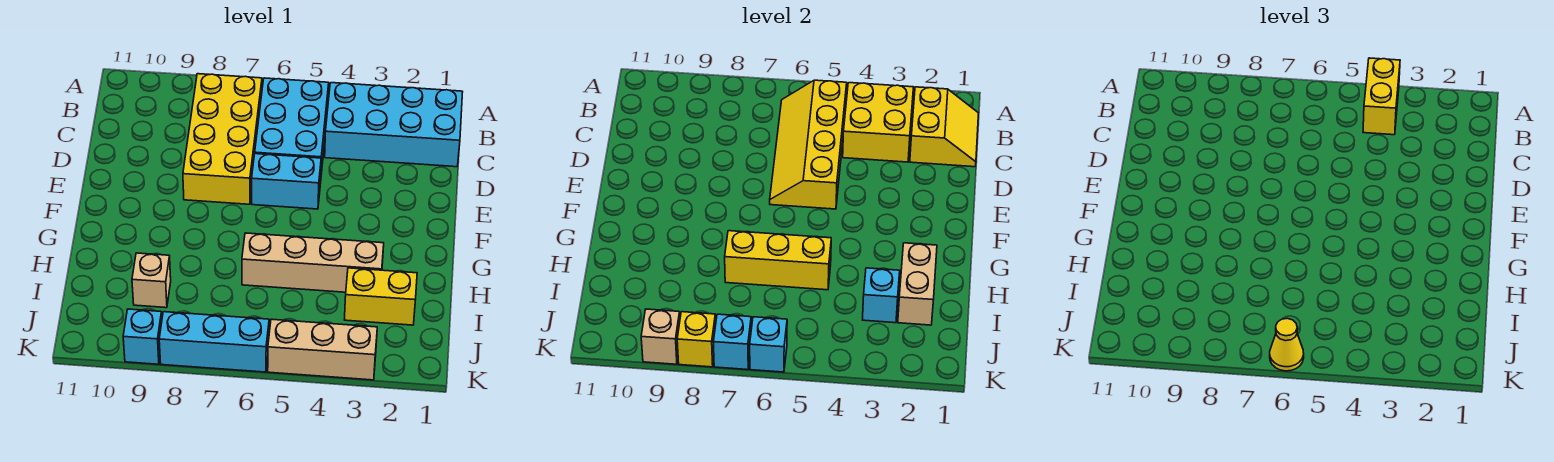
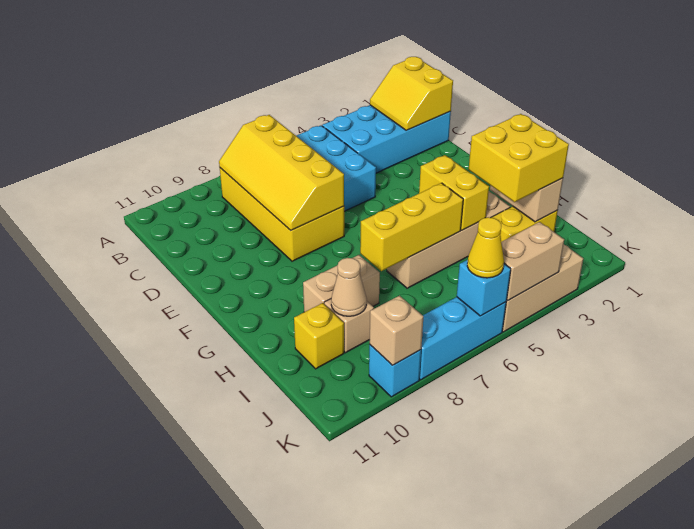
yellow brick A4:B4 level 3 -> yellow brick G4:H4 level 2
yellow slope B1:C2 level 2 top 2 -> yellow slope B1:C2 level 2 top 1
yellow brick B3:C4 level 2 -> yellow brick H2:I3 level 3
yellow slope B5:E6 level 2 top 5 -> yellow slope B7:E8 level 2 top 7
cyan brick E5:E6 level 1 -> none
none -> tan brick H8:H9 level 1
cyan brick I3 level 2 -> none
none -> tan cone I9 level 2
none -> tan brick K4:K5 level 2
cyan brick K7 level 2 -> none
yellow brick K8 level 2 -> yellow brick I10 level 1

